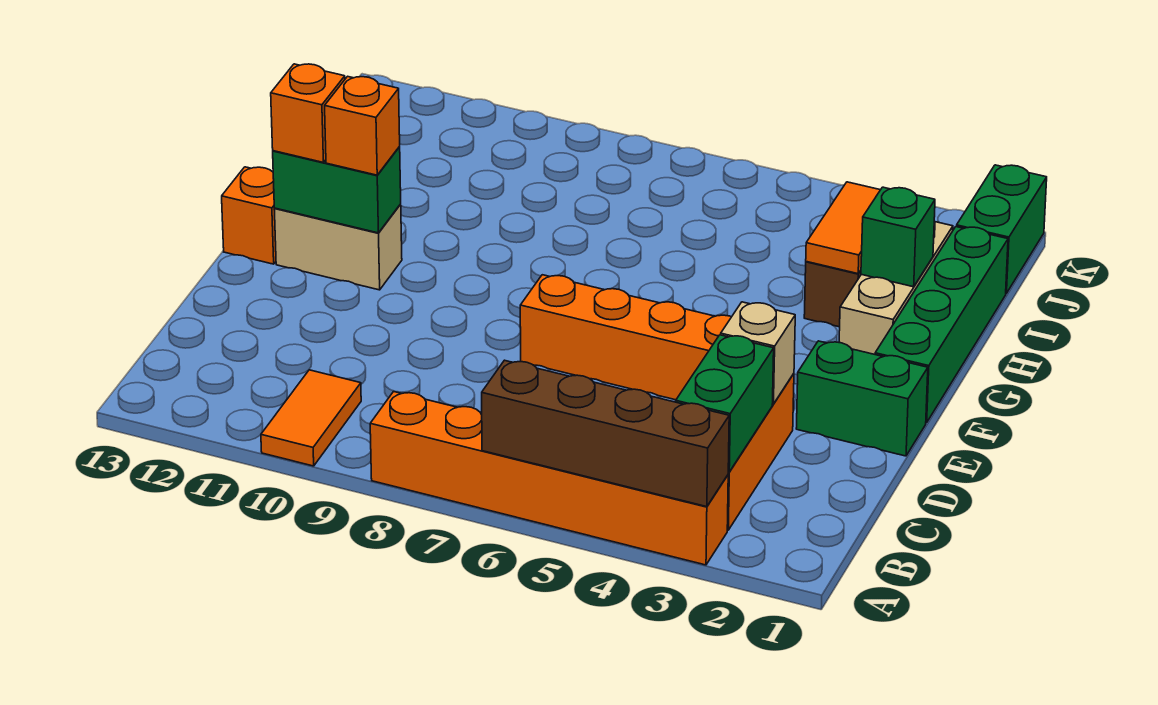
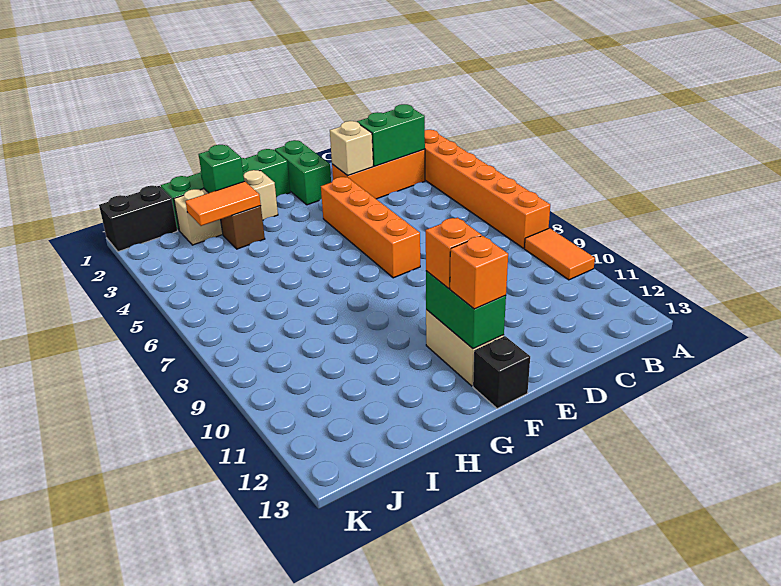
brown brick A3:A6 level 2 -> none
orange tile A10:B10 level 1 -> orange tile A9:A10 level 1
orange brick F13 level 1 -> black brick F13 level 1
green brick J1:K1 level 1 -> black brick J1:K1 level 1

